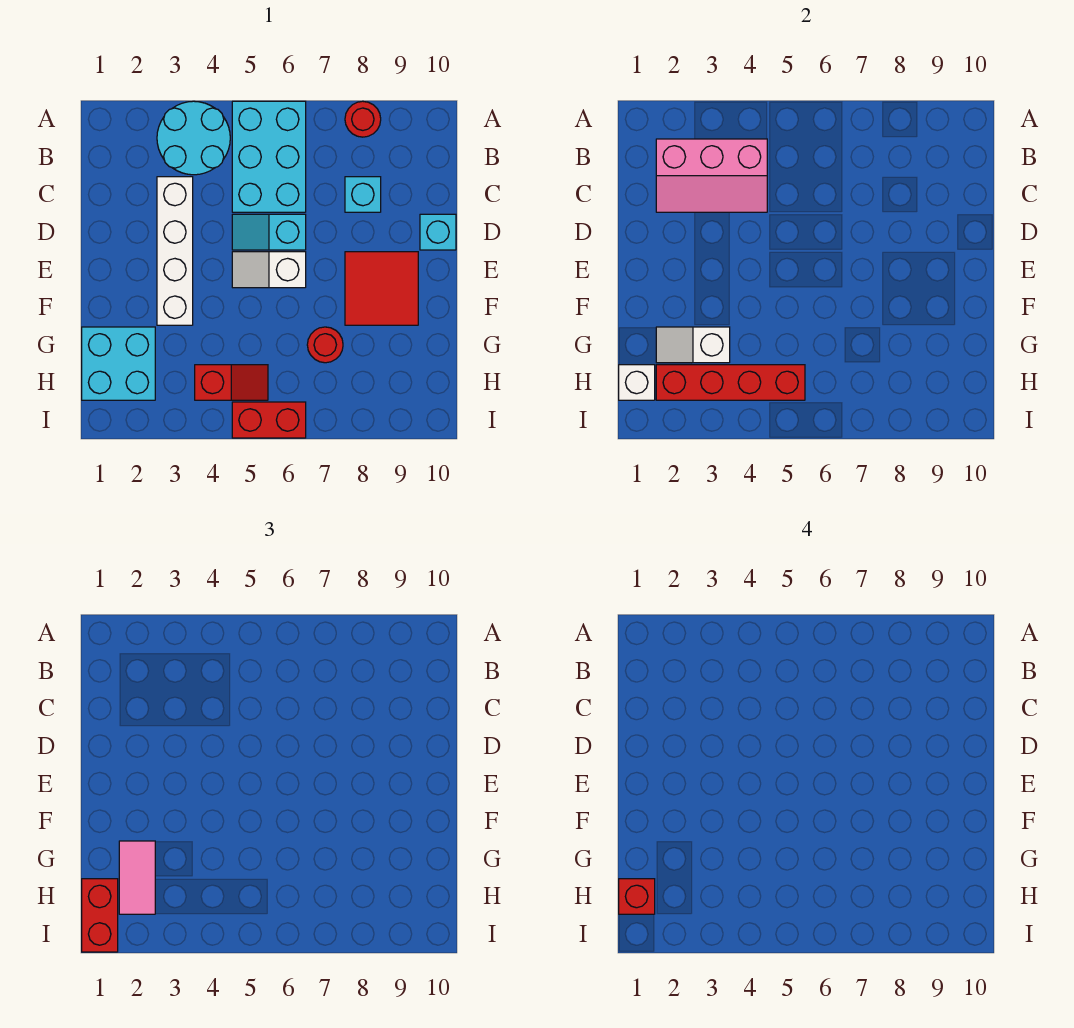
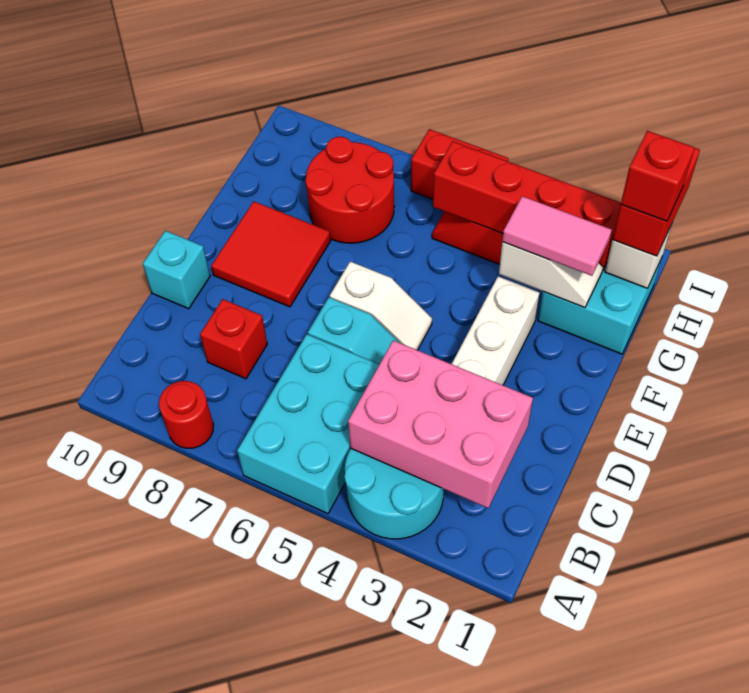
pink slope B2:C4 level 2 top B -> pink brick B2:C4 level 2
cyan brick C8 level 1 -> red brick C8 level 1
pink tile G2:H2 level 3 -> pink tile G2:G3 level 3
red round brick G7 level 1 -> red round brick G7:H8 level 1

